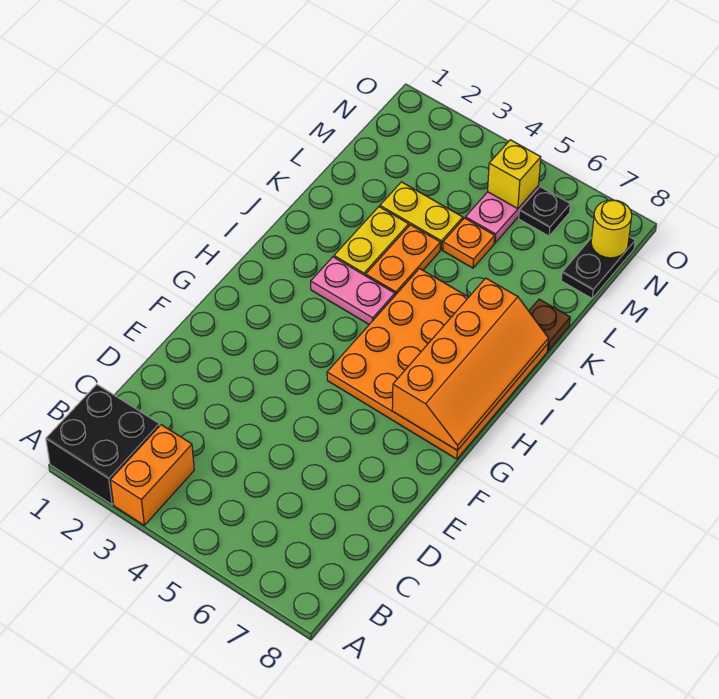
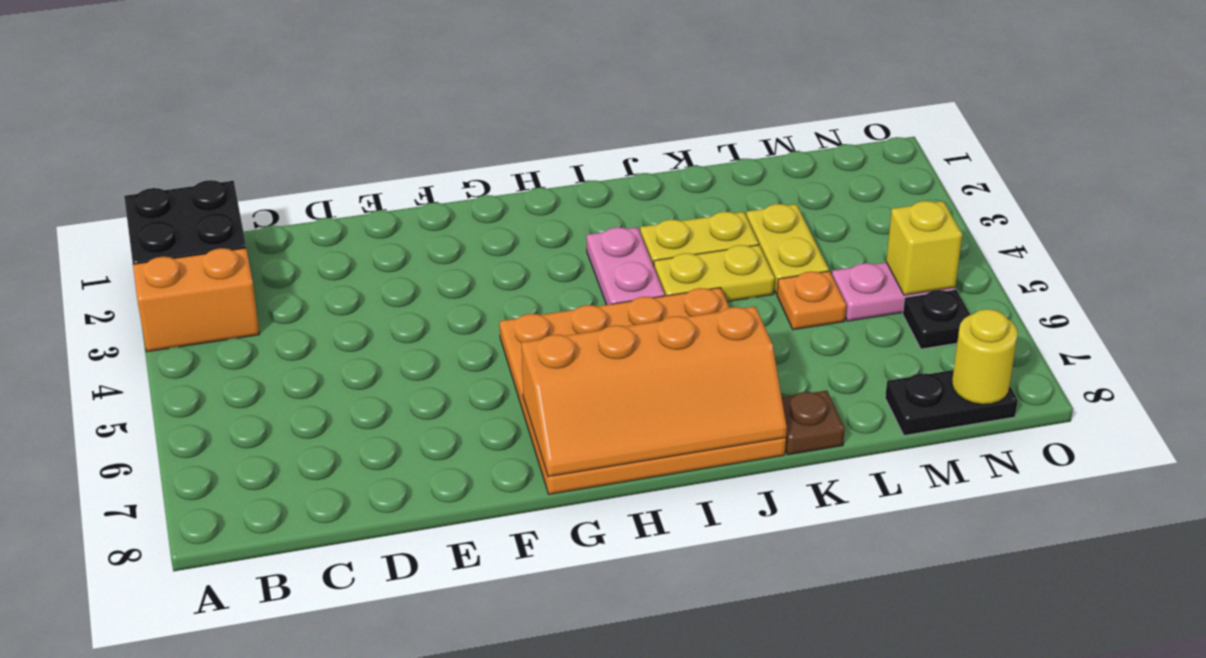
orange plate J4:K4 level 1 -> yellow plate J4:K4 level 1

